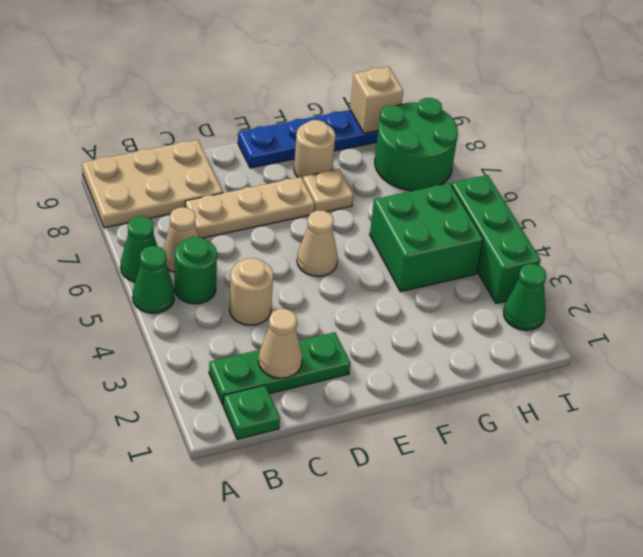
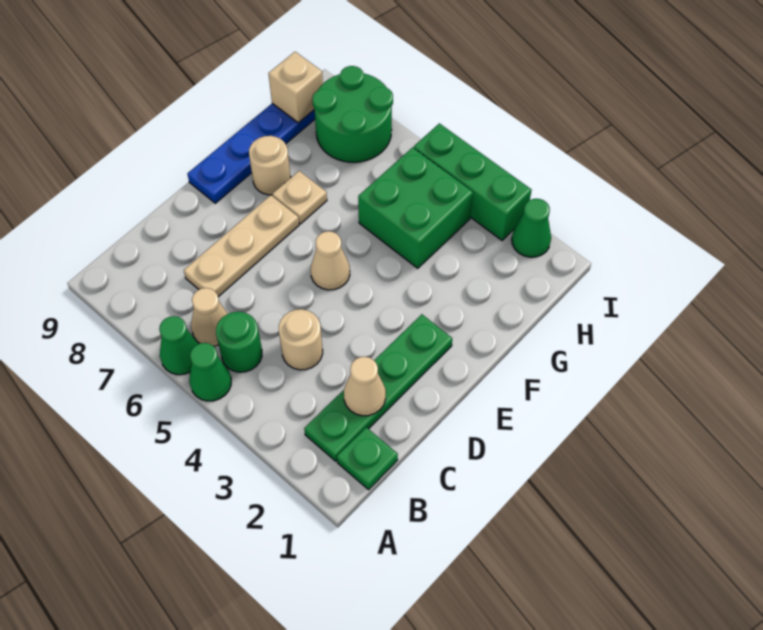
tan plate A8:C9 level 1 -> none
green plate B2:D2 level 1 -> green plate B2:E2 level 1

